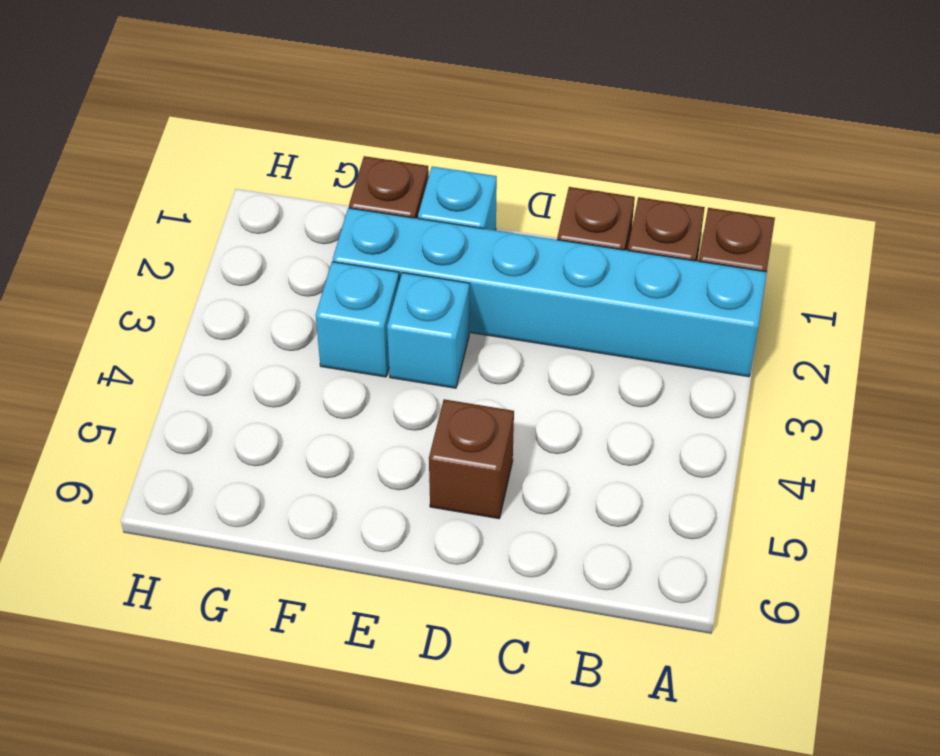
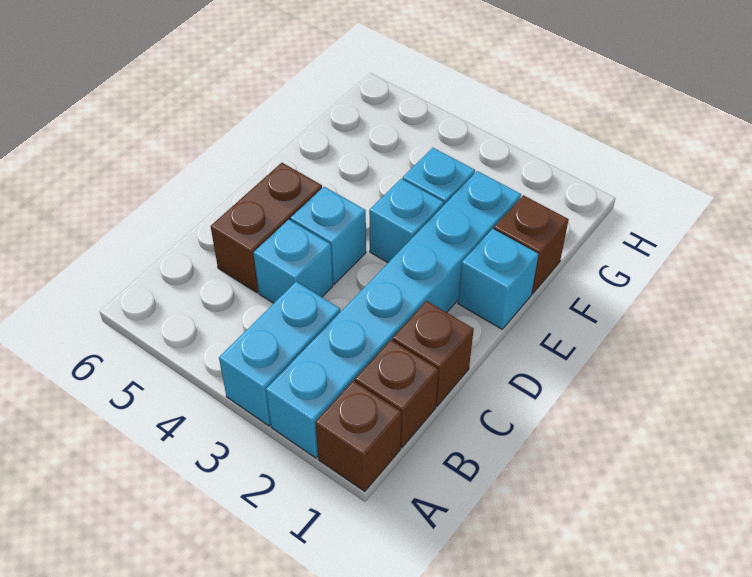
none -> cyan brick A3:B3 level 1
none -> cyan brick C4 level 1
none -> cyan brick D4 level 1
brown brick D5 level 1 -> brown brick C5:D5 level 1

